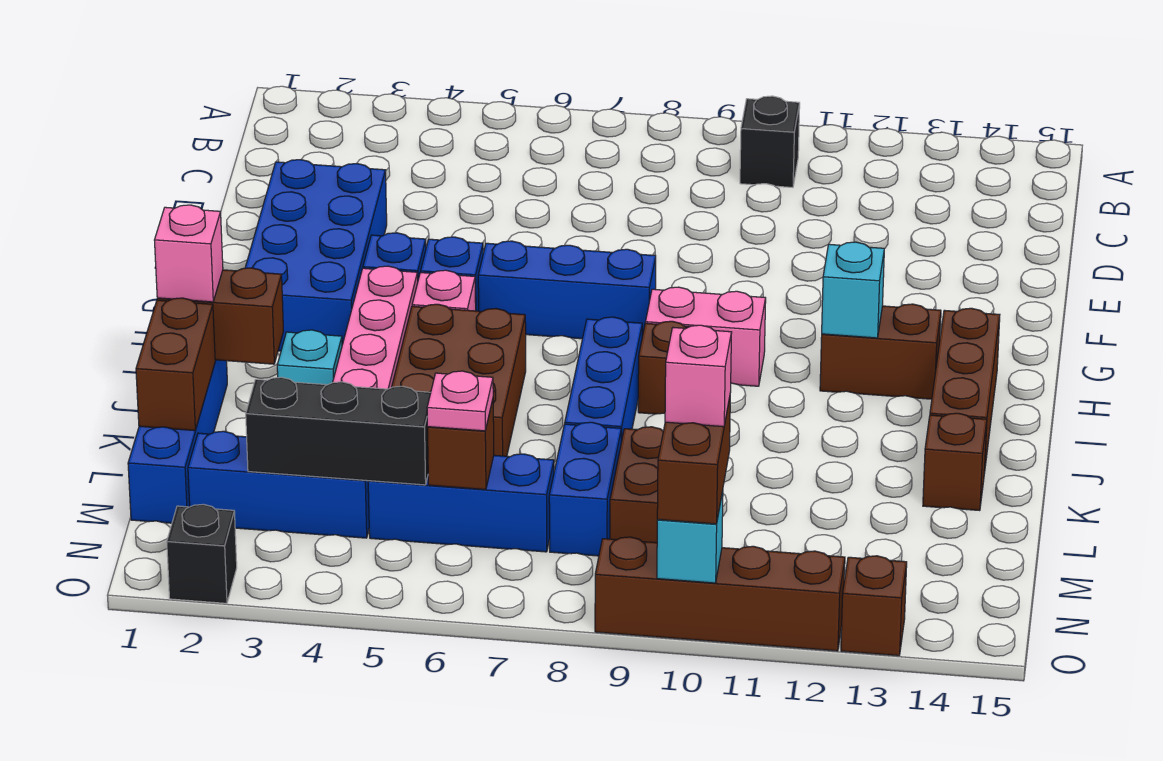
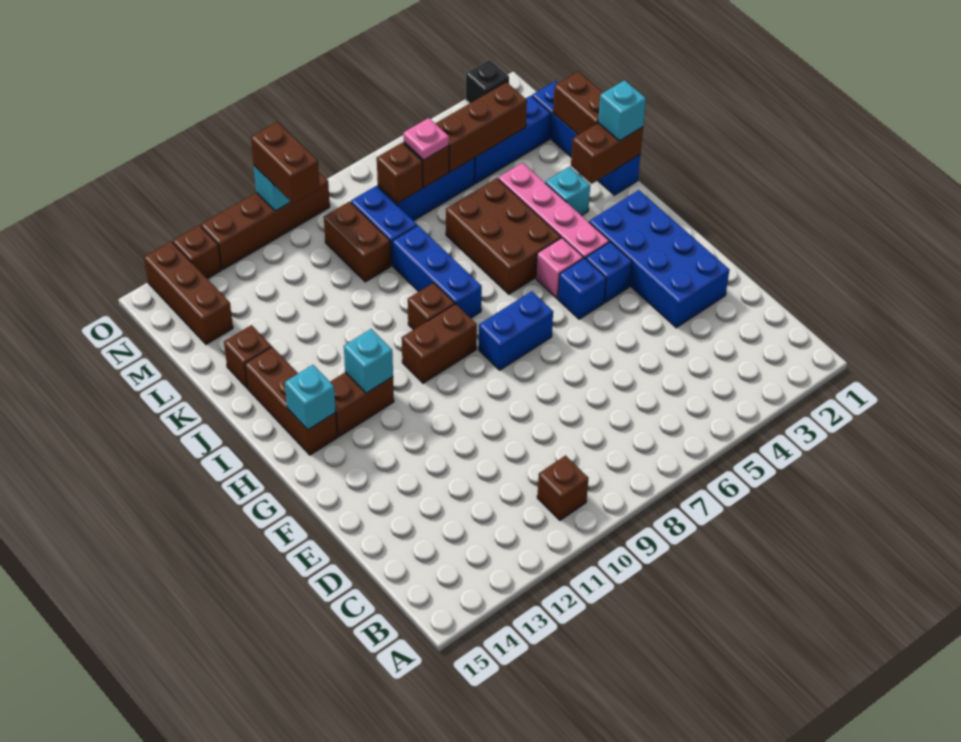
black brick B10 level 1 -> brown brick B10 level 1
blue brick G6:G8 level 1 -> blue brick G7:G8 level 1
pink brick H9:H10 level 1 -> brown brick H9:H10 level 1
none -> cyan brick H14 level 2
pink brick J1 level 3 -> cyan brick J1 level 3
black brick M3:M5 level 2 -> brown brick M3:M5 level 2
none -> brown brick M7 level 2
none -> brown brick M14:O14 level 1
pink brick N10 level 4 -> none

